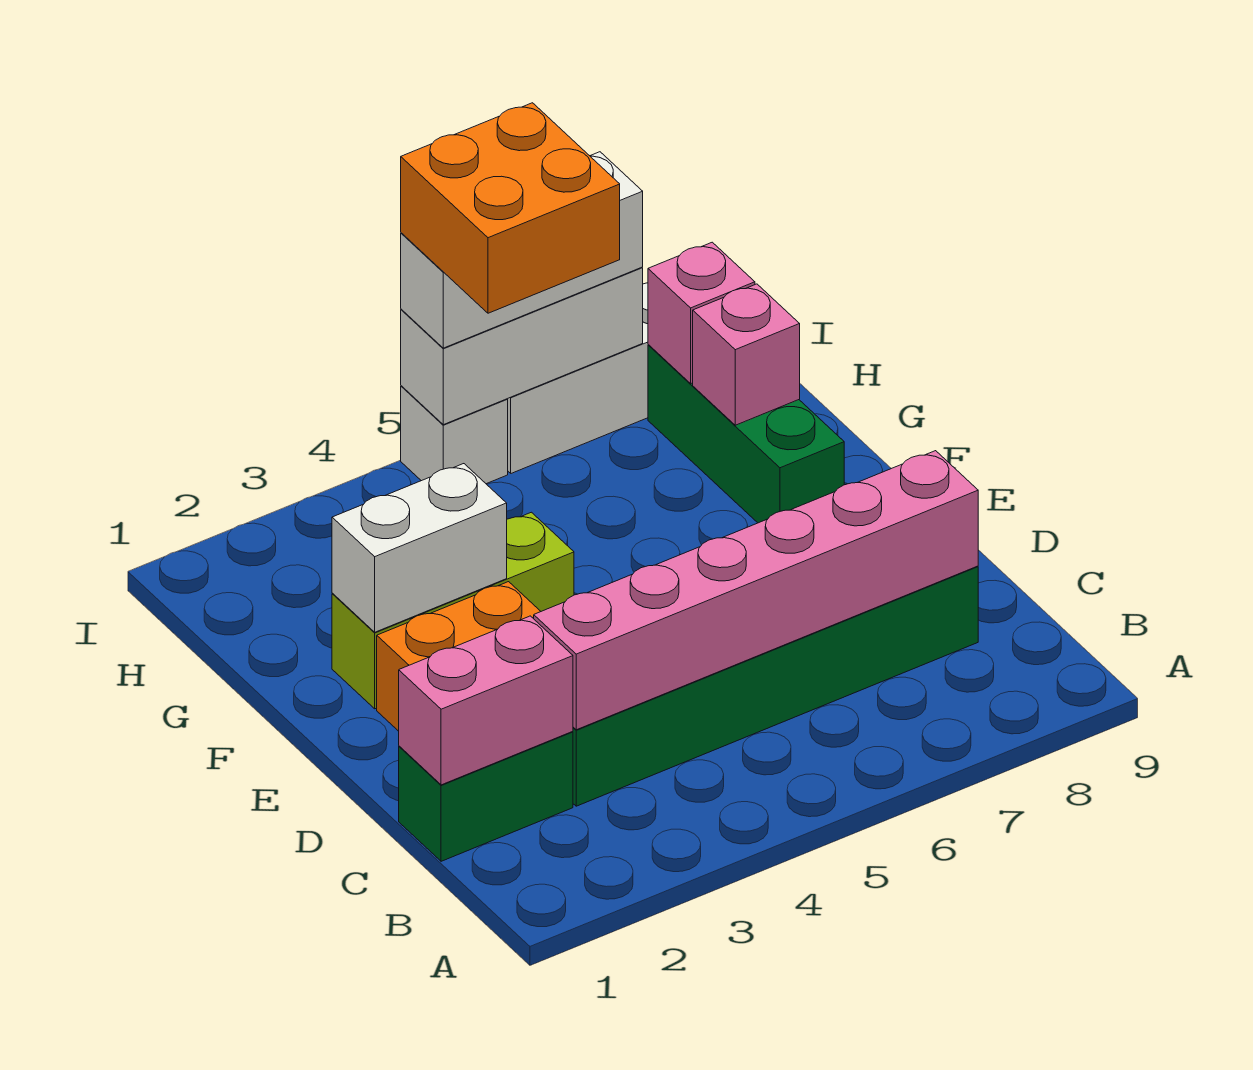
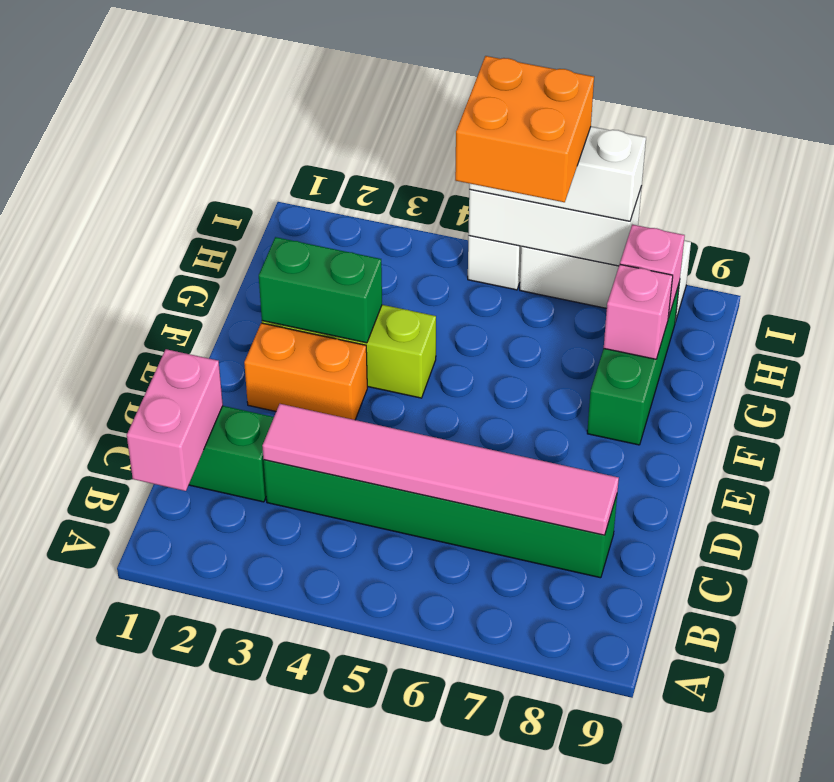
pink brick C1:C2 level 2 -> pink brick B1:C1 level 2
pink brick C3:C8 level 2 -> pink tile C3:C8 level 2
white brick F2:F3 level 2 -> green brick F2:F3 level 2

